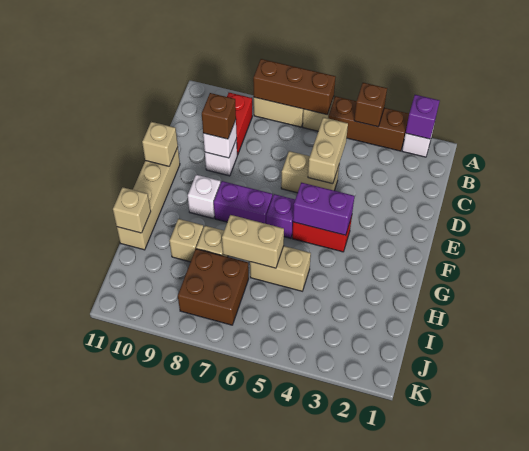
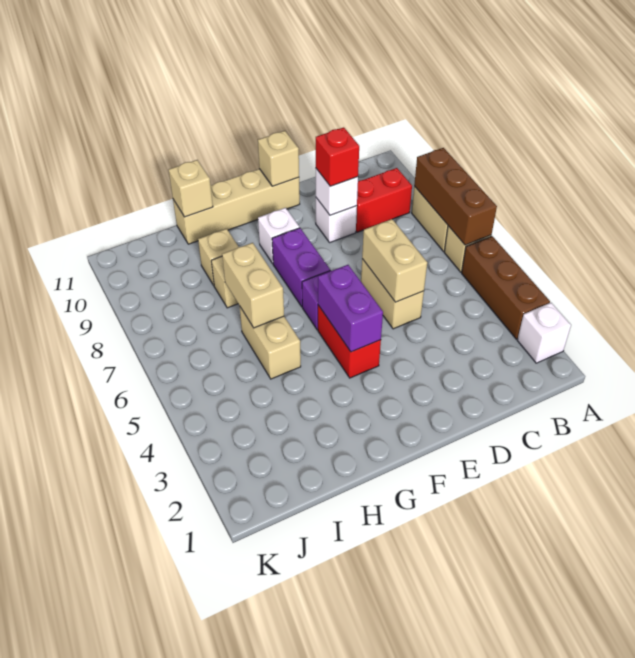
purple brick A2 level 2 -> none
brown brick A4 level 2 -> none
tan brick C5:D5 level 2 -> tan brick D5:D6 level 2
brown brick D9 level 3 -> red brick D9 level 3
brown brick I7:J8 level 1 -> none

